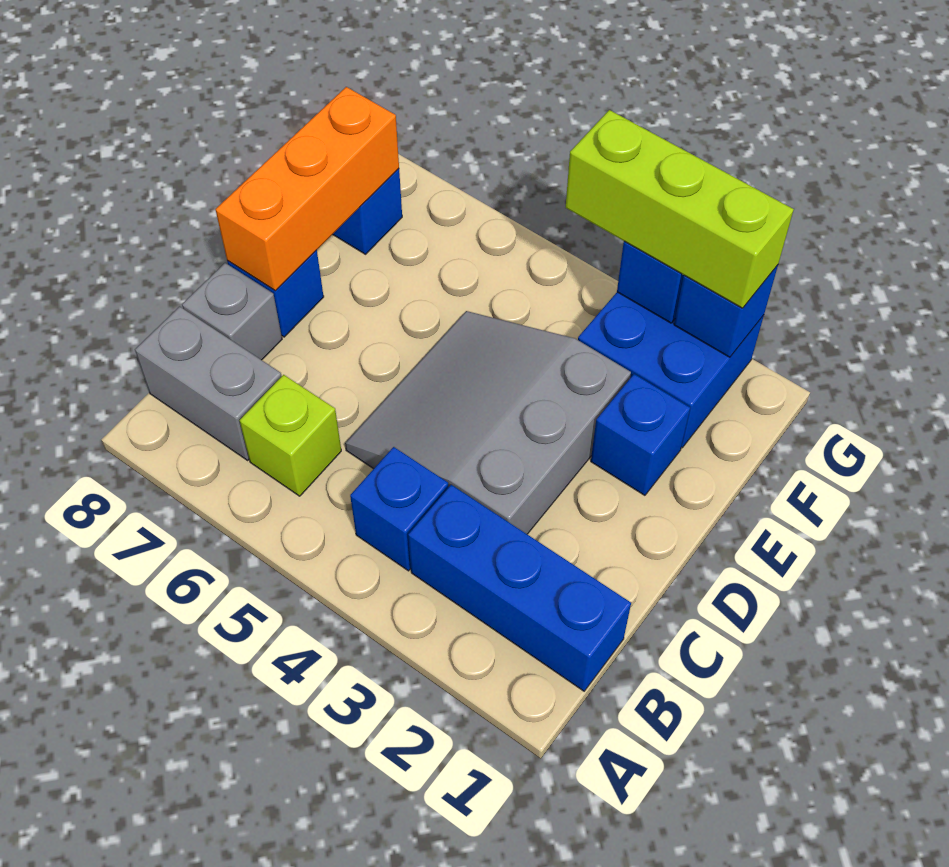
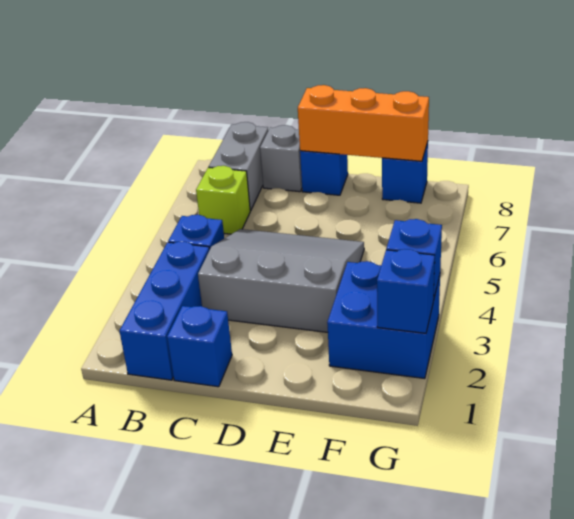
blue brick E2 level 1 -> blue brick C1 level 1
lime brick G2:G4 level 3 -> none

